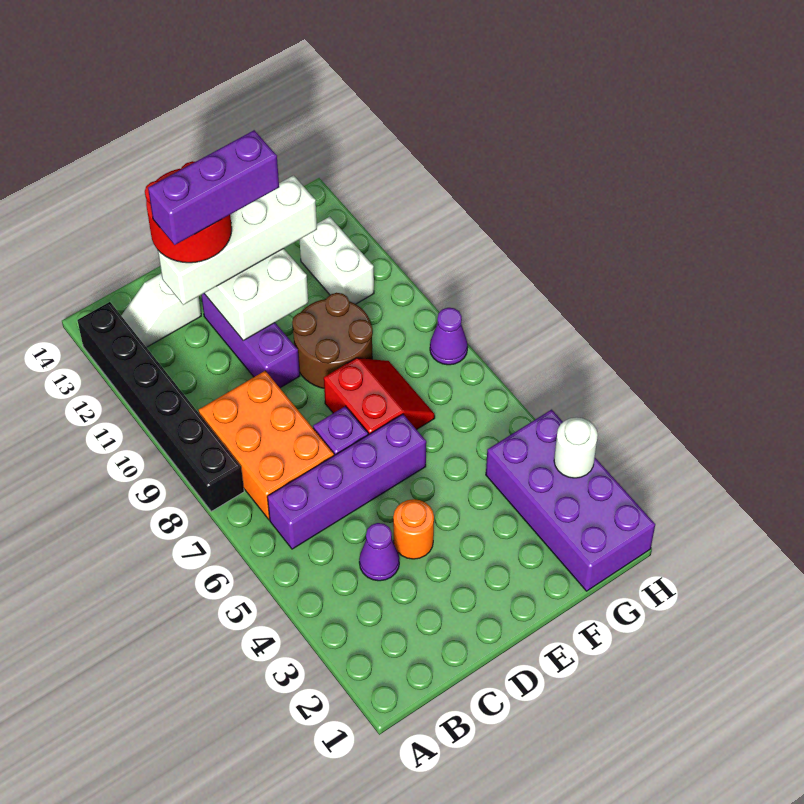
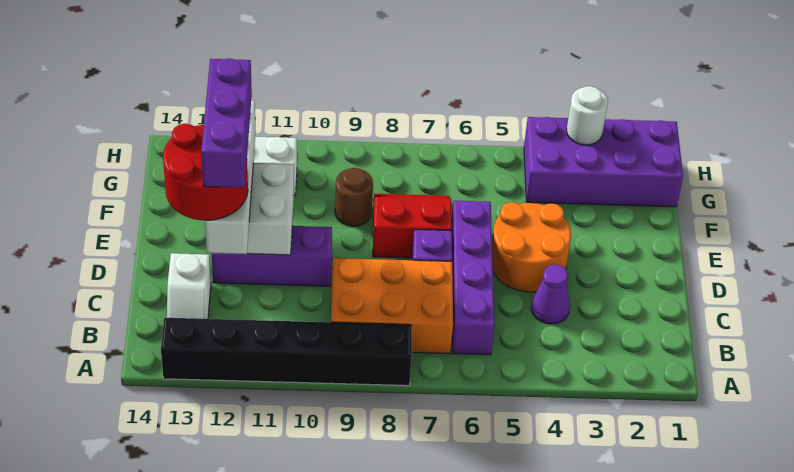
orange round brick D4 level 1 -> orange round brick D4:E5 level 1
brown round brick E9:F10 level 1 -> brown round brick F9 level 1
purple cone H8 level 1 -> none

